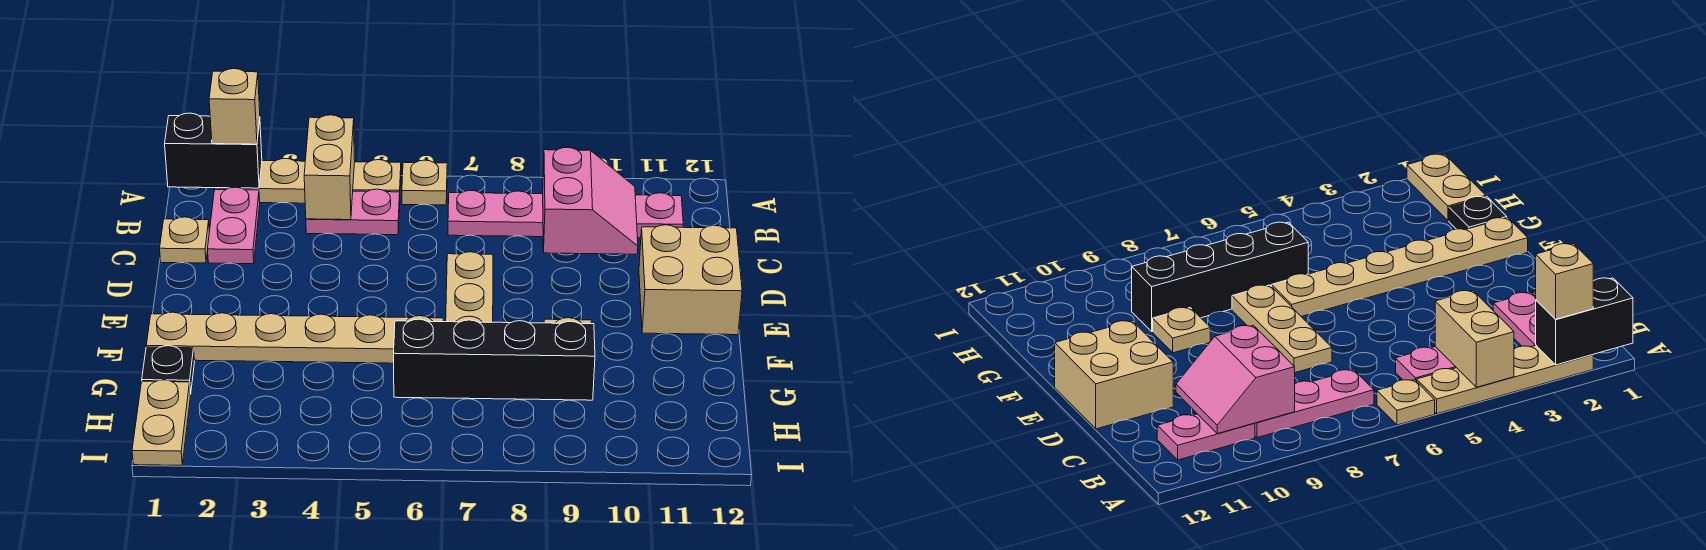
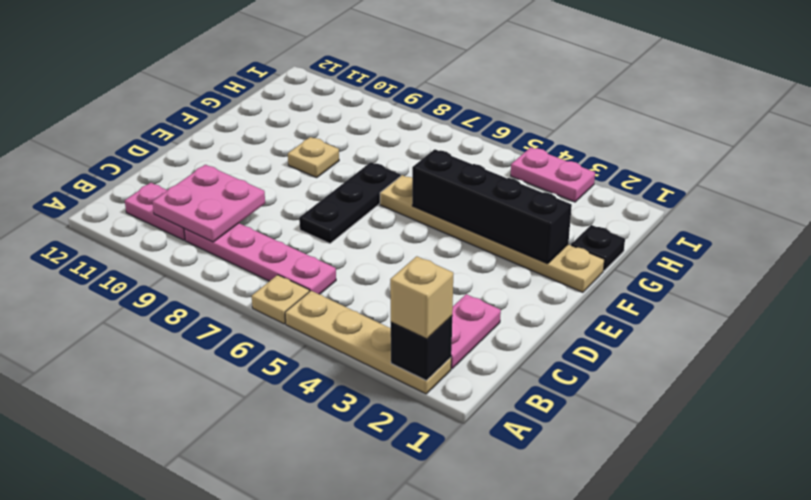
black brick A1:A2 level 2 -> black brick A2 level 2
tan brick A4:B4 level 2 -> none
pink plate B4:B5 level 1 -> pink plate I3:I4 level 1
pink plate B7:B9 level 1 -> pink plate B6:B9 level 1
pink slope B9:C10 level 2 top 9 -> pink plate B9:C10 level 2
tan plate C1 level 1 -> none
tan plate D7:F7 level 1 -> black plate D7:F7 level 1
tan brick D11:E12 level 1 -> none
black brick G6:G9 level 1 -> black brick F2:F5 level 2
tan plate H1:I1 level 1 -> none

